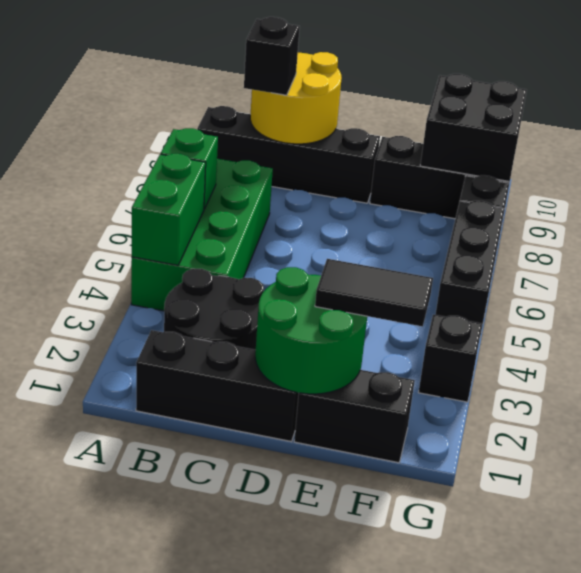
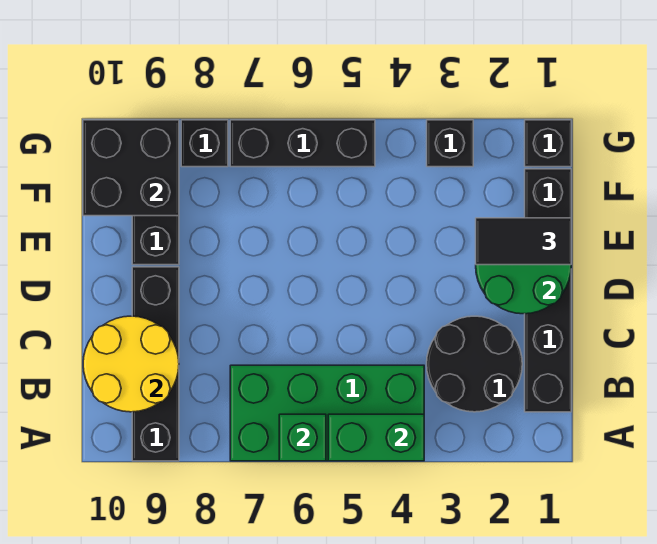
black brick B9 level 3 -> black brick G1 level 1
black tile E2:F2 level 3 -> black tile E1:E2 level 3

